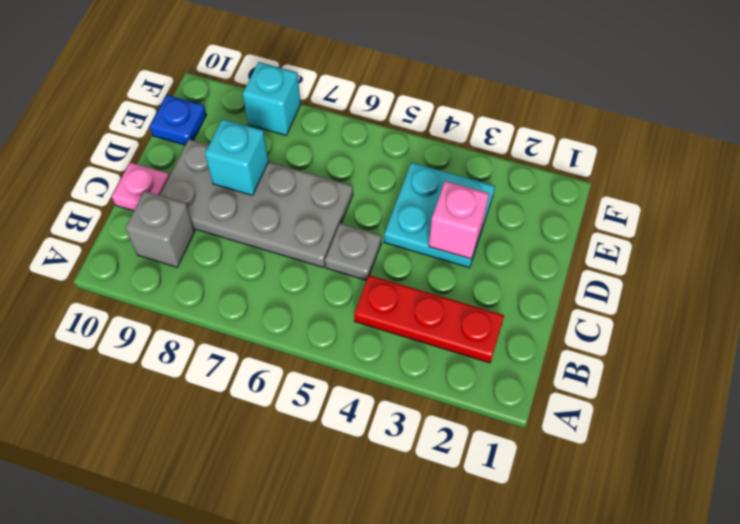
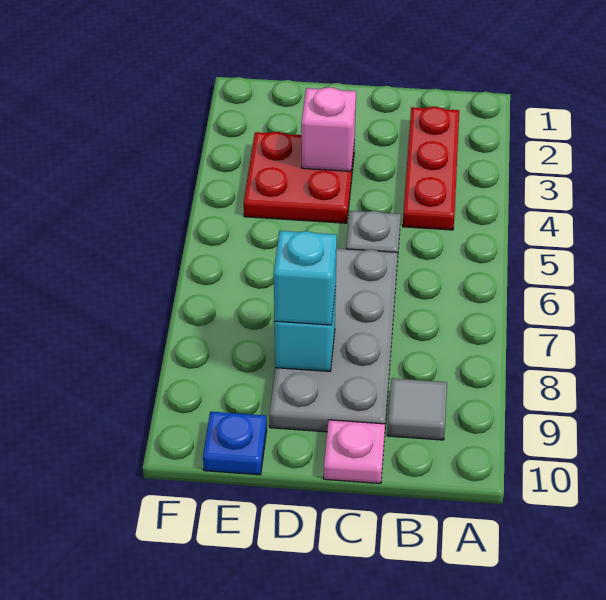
grey brick B9 level 1 -> grey tile B9 level 1
cyan plate D3:E4 level 1 -> red plate D3:E4 level 1
cyan brick F8 level 1 -> cyan brick D8 level 3

